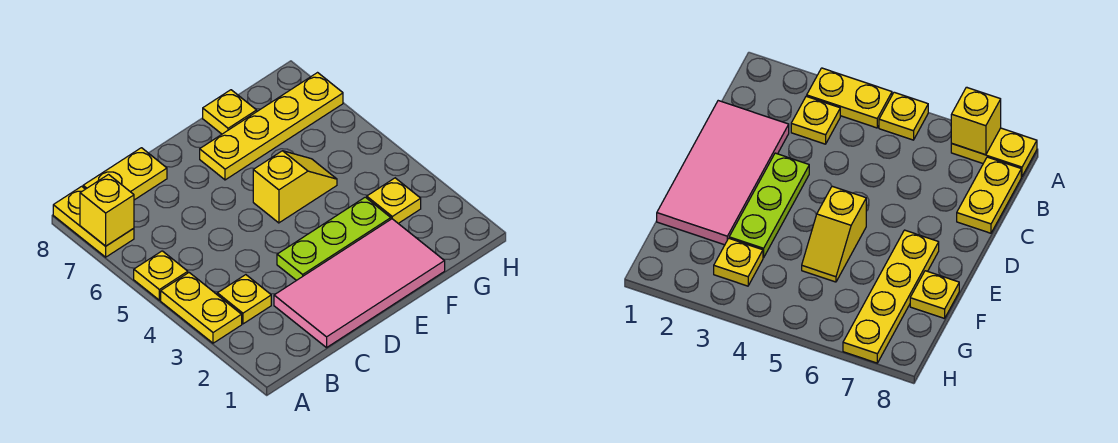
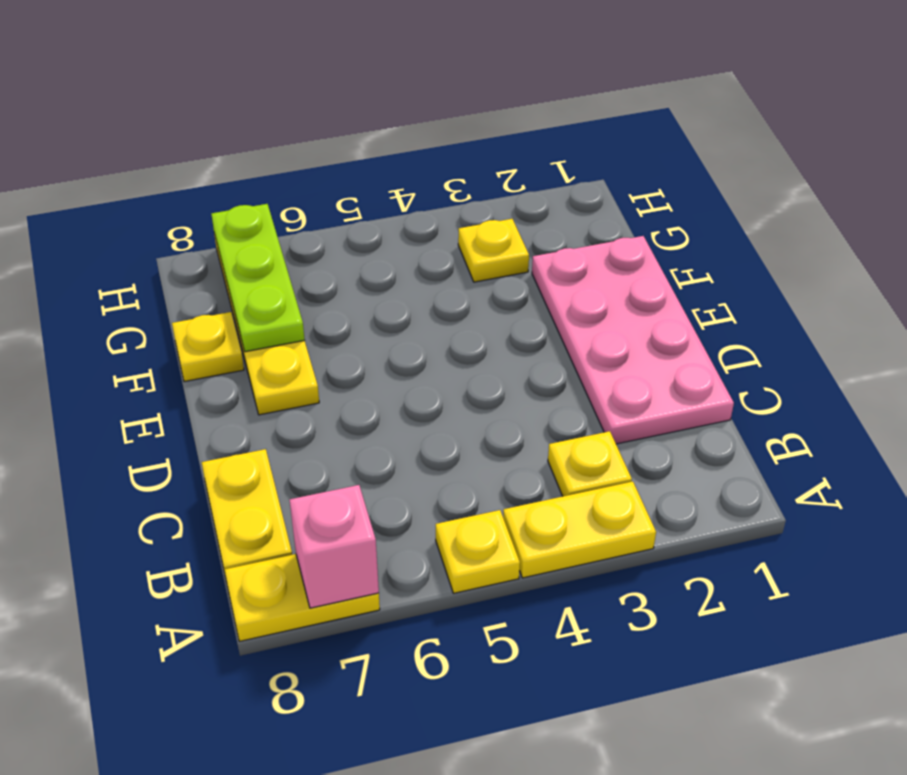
yellow brick A7 level 2 -> pink brick A7 level 2
pink tile C1:F2 level 1 -> pink plate C1:F2 level 1
lime plate D3:F3 level 1 -> lime plate F7:H7 level 2
yellow slope E5:F5 level 1 top E -> none

